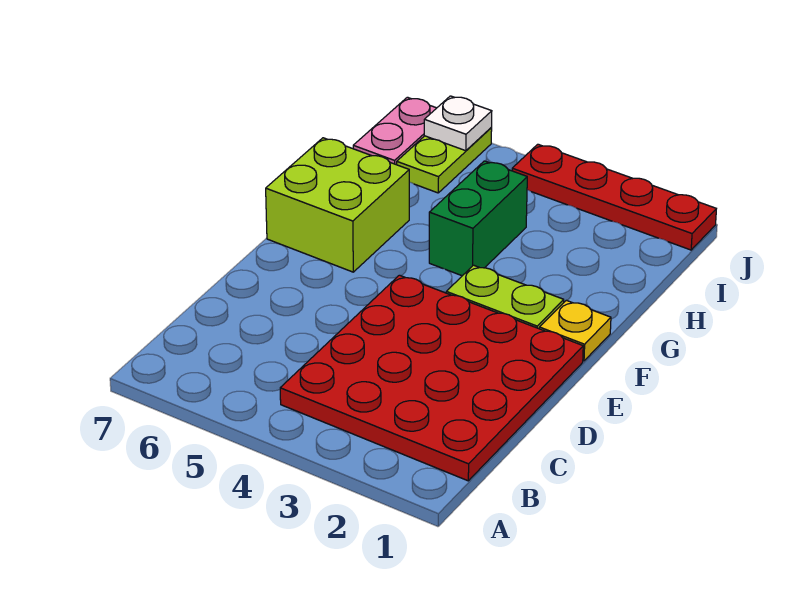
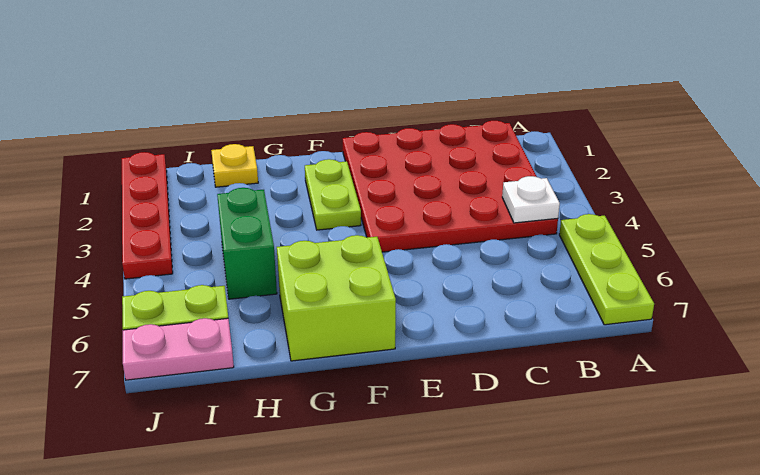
none -> lime plate A5:A7 level 1
yellow plate F1 level 1 -> yellow plate H1 level 1
green brick G4:H4 level 1 -> green brick H4:H5 level 1
white plate J6 level 2 -> white plate B4 level 2

